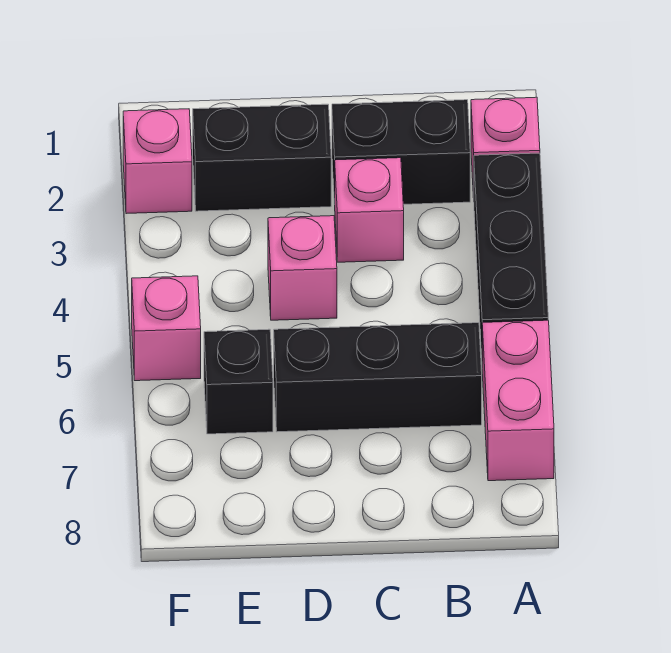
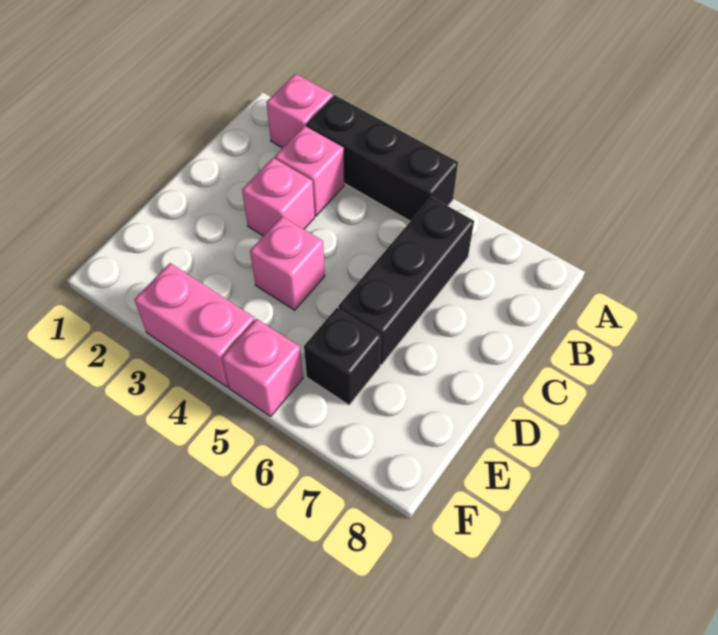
pink brick A6:A7 level 1 -> pink brick F3:F4 level 1
black brick B2:C2 level 1 -> none
black brick D2:E2 level 1 -> none
pink brick F2 level 1 -> pink brick B3 level 1

